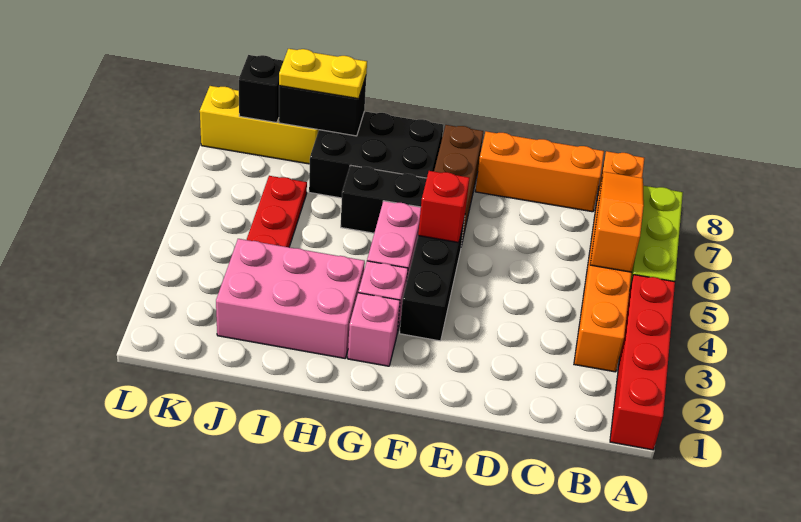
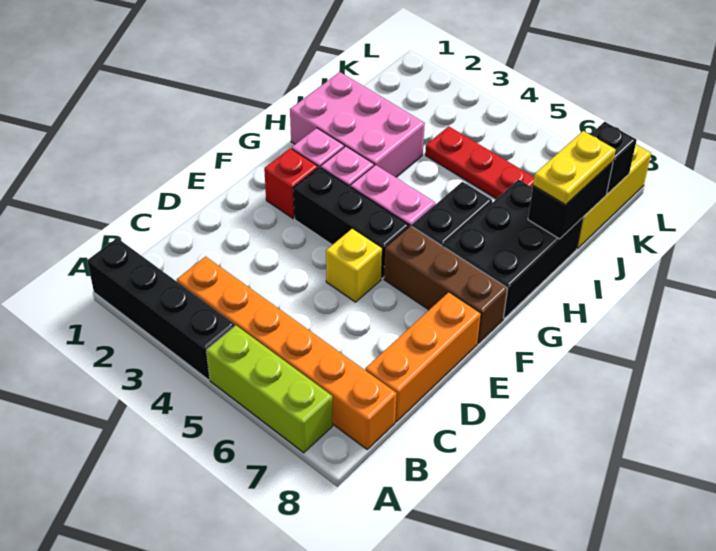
red brick A1:A4 level 1 -> black brick A1:A4 level 1
orange slope B5:B7 level 2 top 5 -> none
none -> yellow brick E5 level 1
red brick F5 level 2 -> red brick F2 level 1
pink brick H2:J3 level 1 -> pink brick H1:I3 level 1

